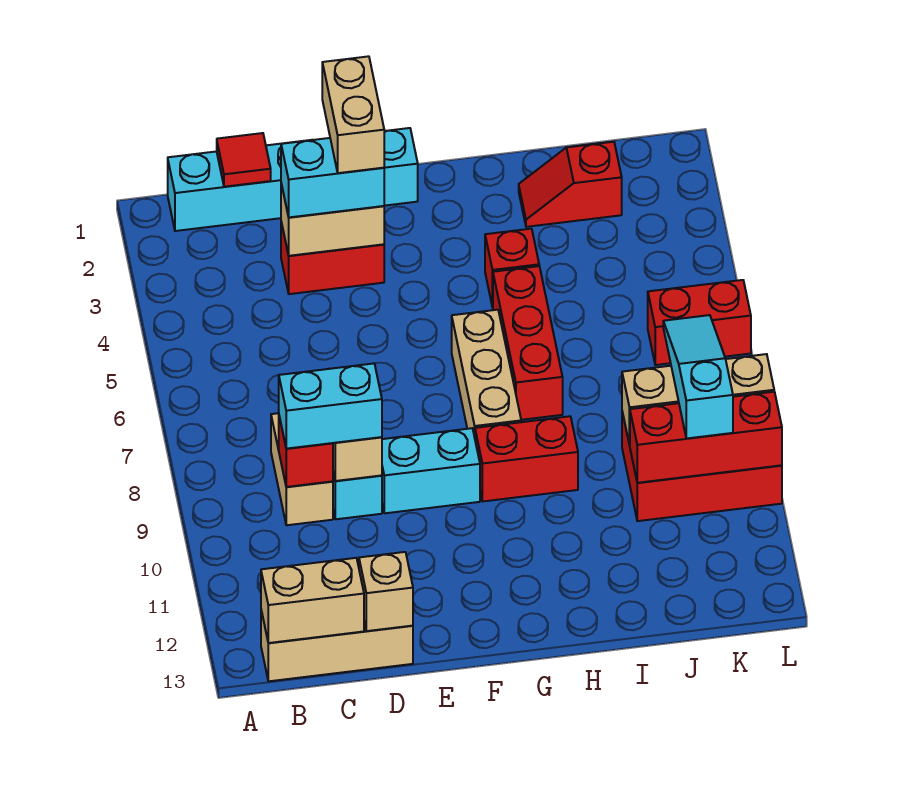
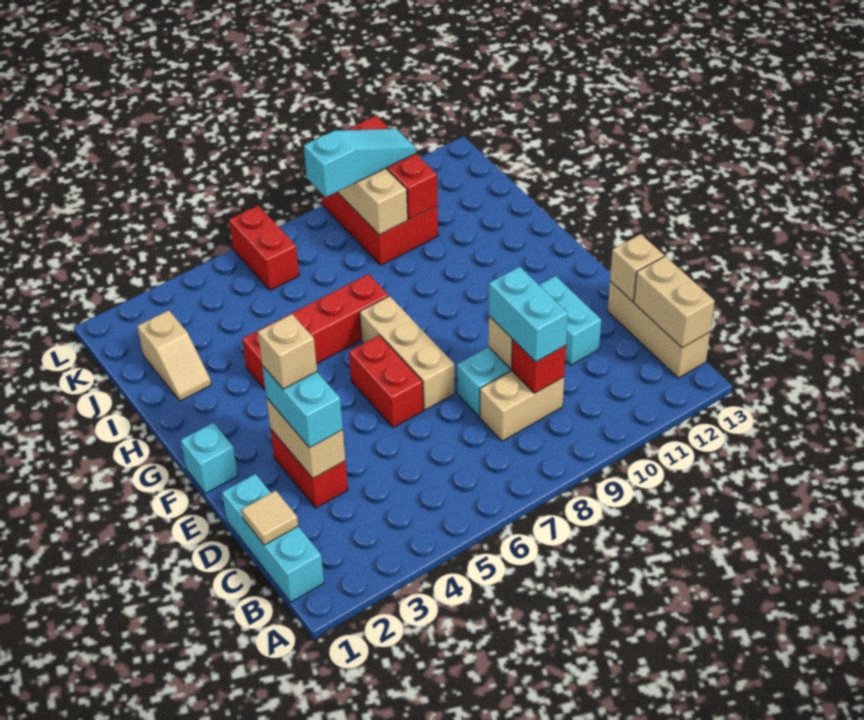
red tile C1 level 2 -> tan tile C1 level 2
tan brick E2:E3 level 4 -> tan brick E3 level 4
cyan brick E9:F9 level 1 -> cyan brick D11:E11 level 1
tan brick G6:G8 level 1 -> tan brick E7:G7 level 1
red brick G9:H9 level 1 -> red brick E6:F6 level 1
red slope I2:J2 level 1 top J -> tan slope I2:J2 level 1 top J
cyan slope K8:K10 level 3 top 10 -> cyan slope K8:K10 level 3 top 8

